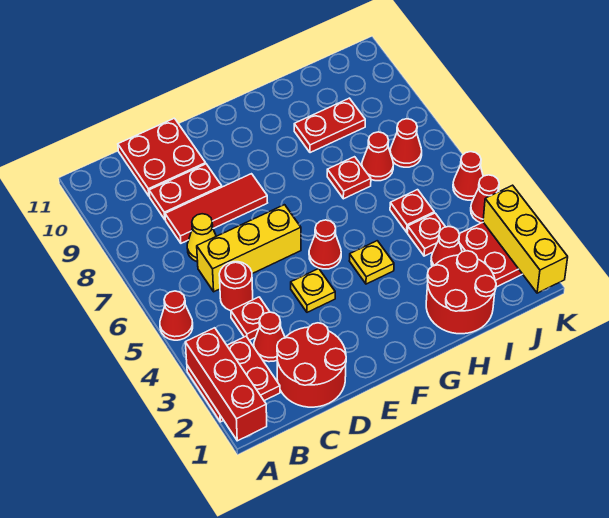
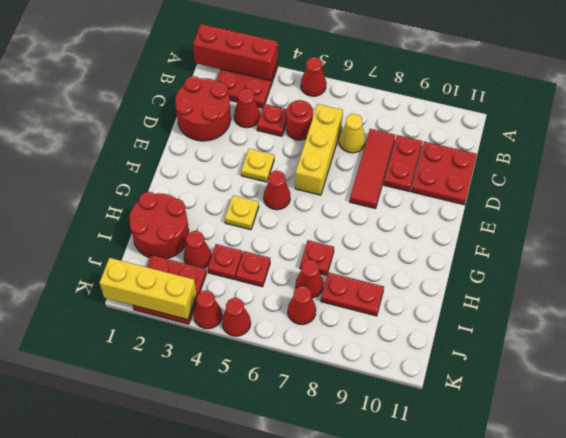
red plate H9:I9 level 1 -> red plate I8:I9 level 1

